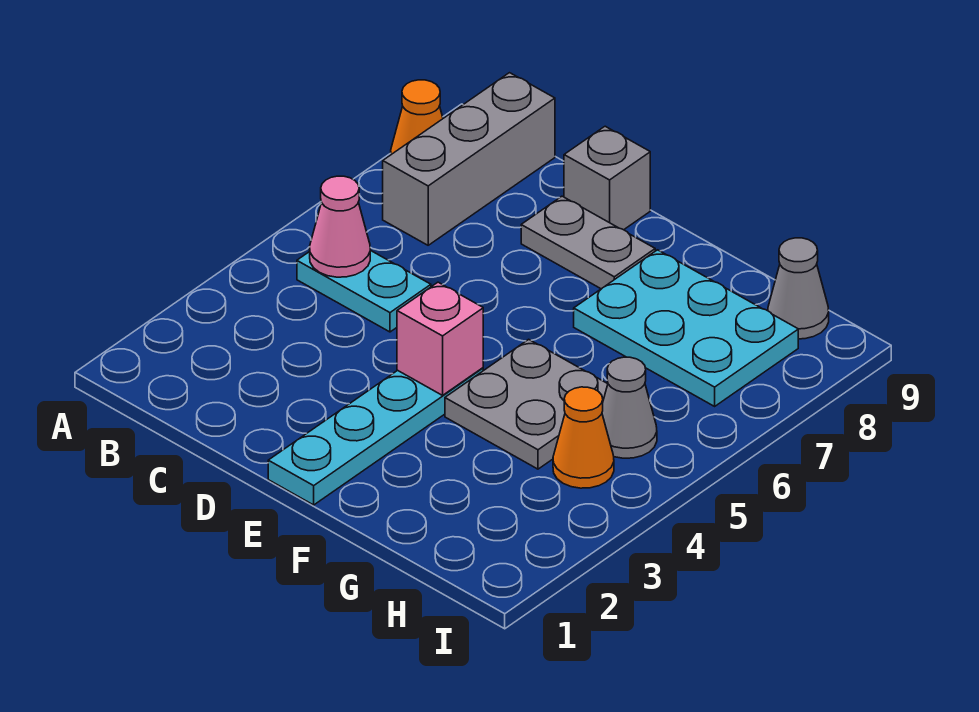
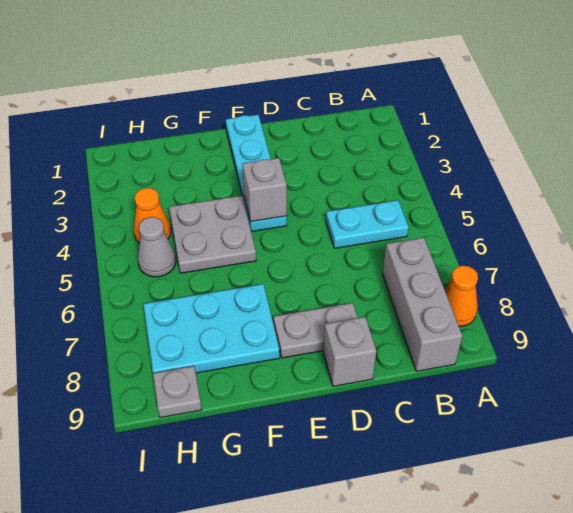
pink cone B5 level 2 -> none
pink brick E4 level 2 -> grey brick E4 level 2
grey cone H9 level 1 -> grey plate H9 level 1

